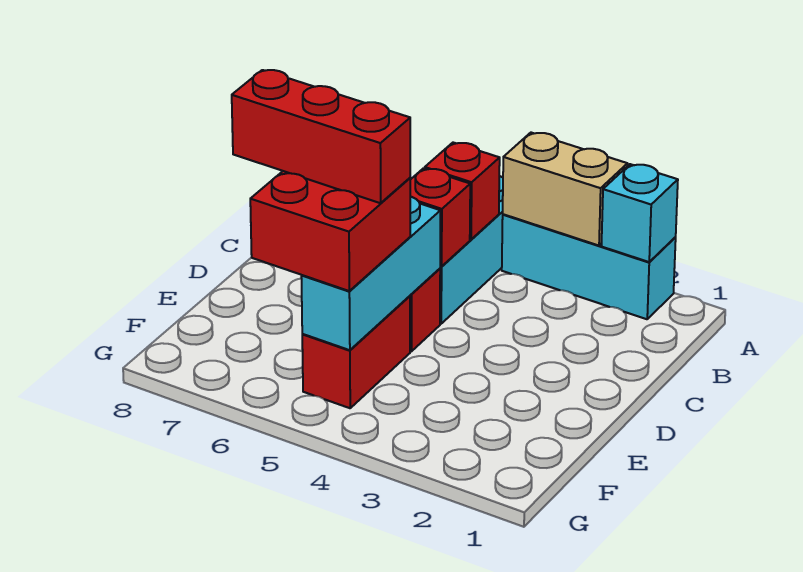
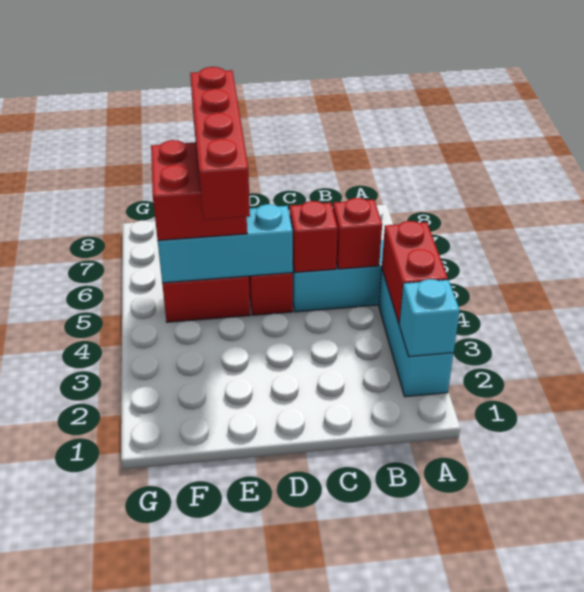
tan brick A3:A4 level 2 -> red brick A3:A4 level 2
red brick E5:E7 level 4 -> red brick E4:E7 level 4

